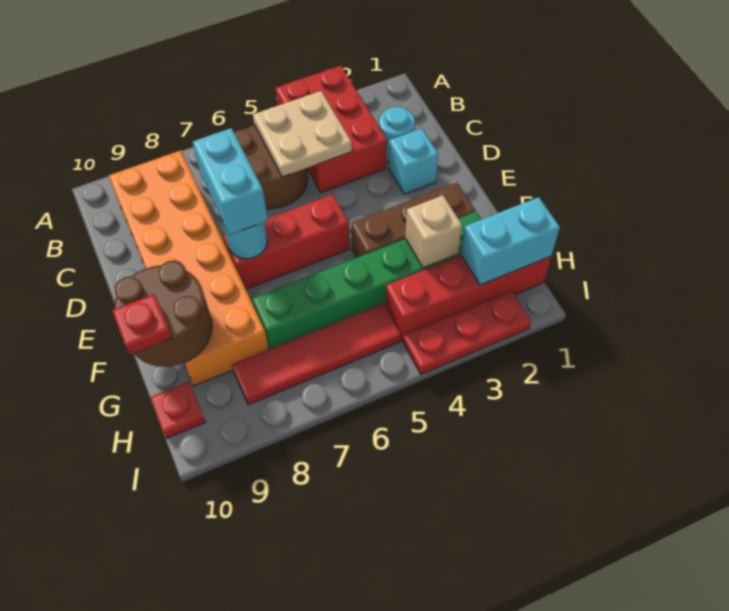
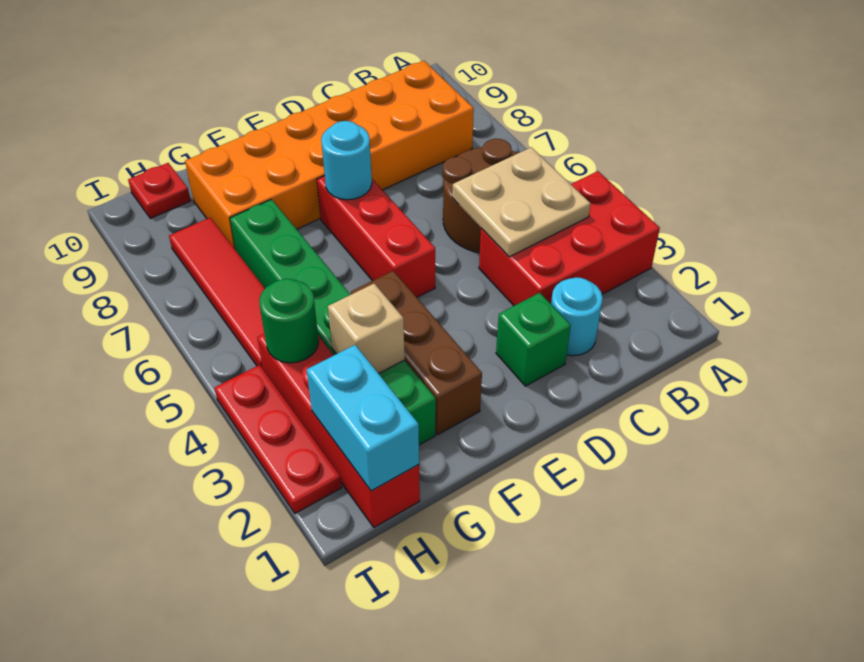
cyan brick D2 level 1 -> green brick D2 level 1
cyan brick D7:E7 level 3 -> none
brown round brick F9:G10 level 2 -> none
red plate G10 level 3 -> none
none -> green round brick H4 level 2

